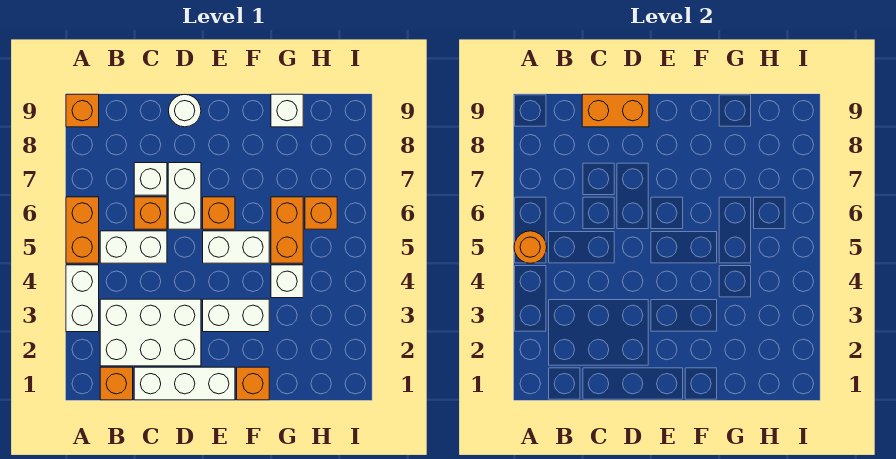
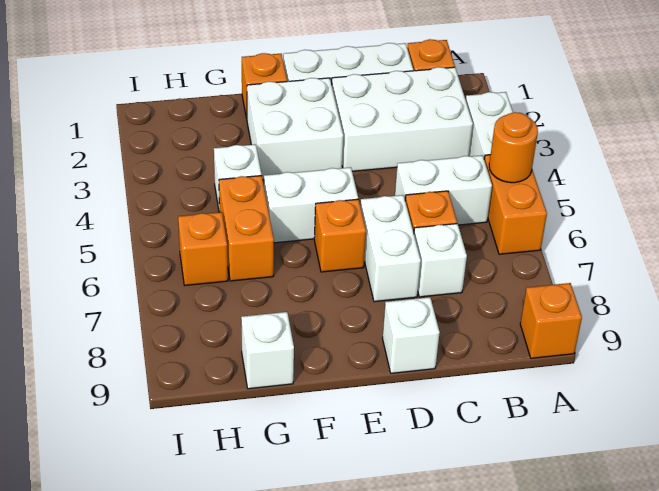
orange brick C9:D9 level 2 -> none
white round brick D9 level 1 -> white brick D9 level 1
white brick E3:F3 level 1 -> white brick E2:F3 level 1

